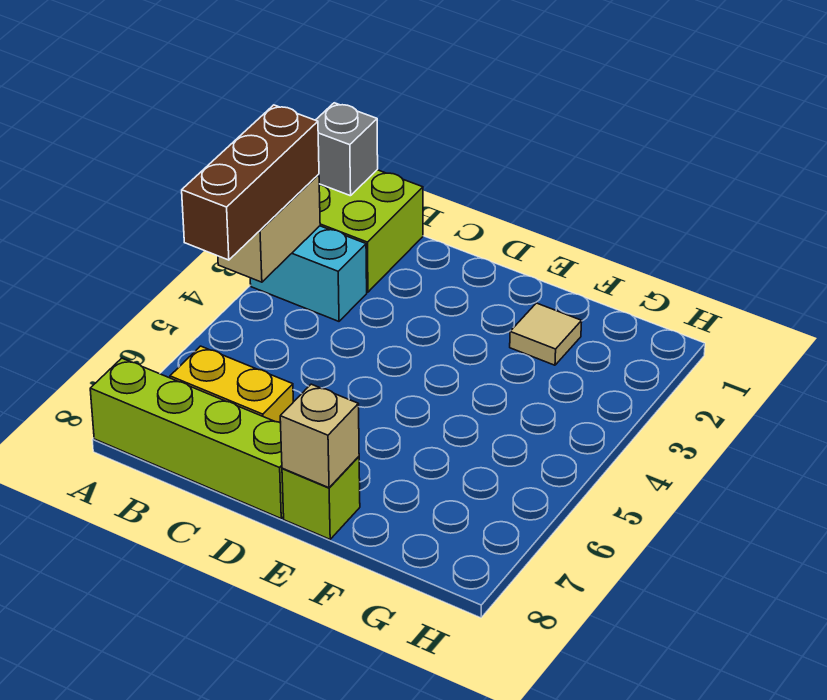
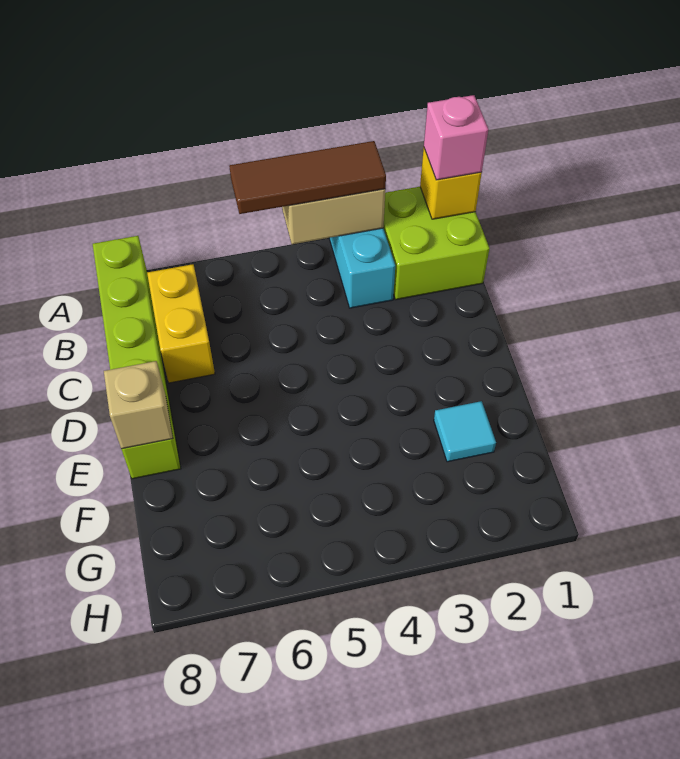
grey brick A1 level 2 -> yellow brick A1 level 2
none -> pink brick A1 level 3
brown brick A3:A5 level 3 -> brown tile A3:A5 level 3
tan tile F2 level 1 -> cyan tile F2 level 1

